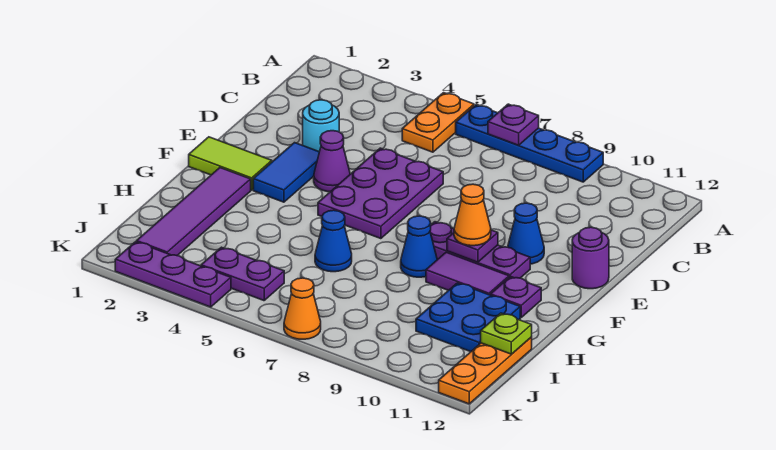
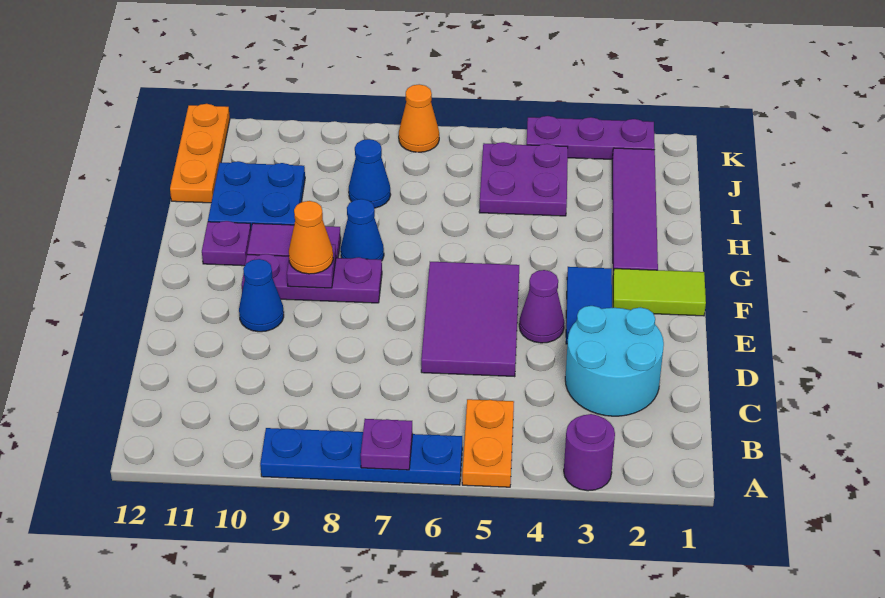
cyan round brick D3 level 1 -> cyan round brick C2:D3 level 1
purple plate D5:F6 level 1 -> purple tile D5:F6 level 1
purple round brick E12 level 1 -> purple round brick A3 level 1
blue cone H6 level 1 -> blue cone I8 level 1
lime plate I12 level 2 -> none
purple plate J4:J5 level 1 -> purple plate I4:J5 level 1

